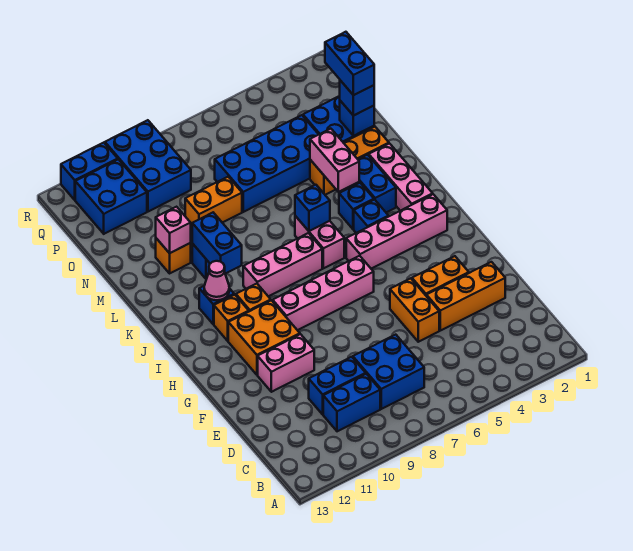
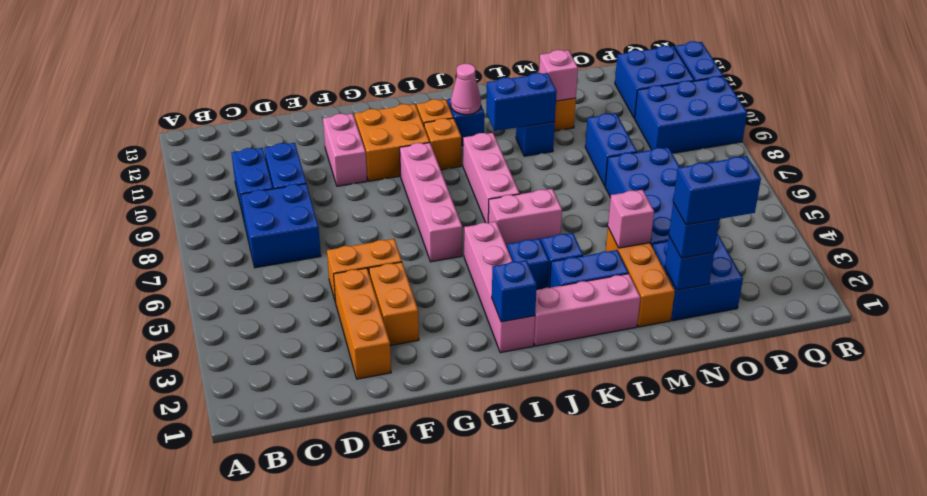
blue brick K6 level 2 -> blue brick I2 level 2
pink brick L4:M4 level 2 -> pink brick M4 level 2
orange brick N8:N9 level 1 -> blue brick N8:N9 level 1

